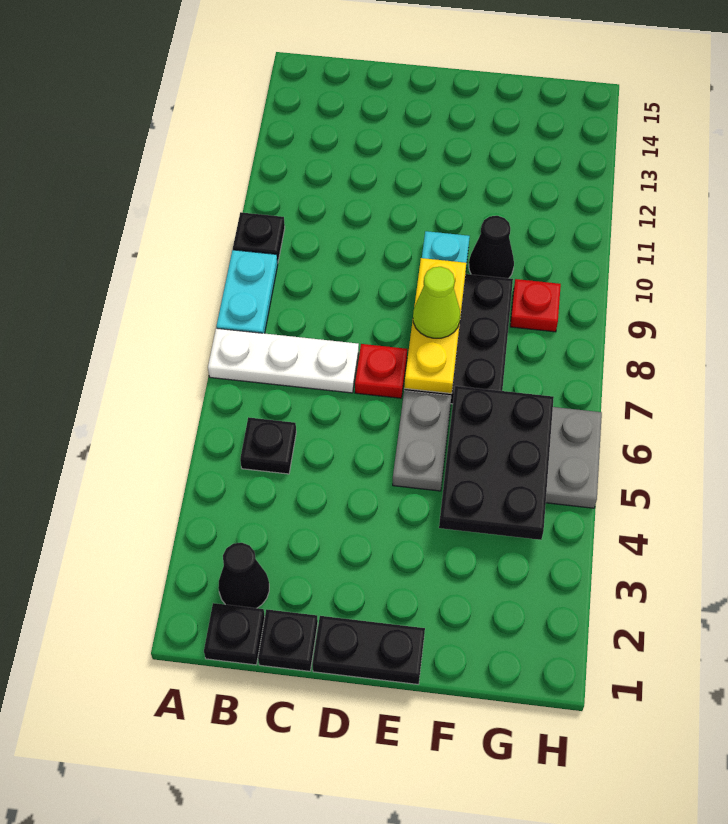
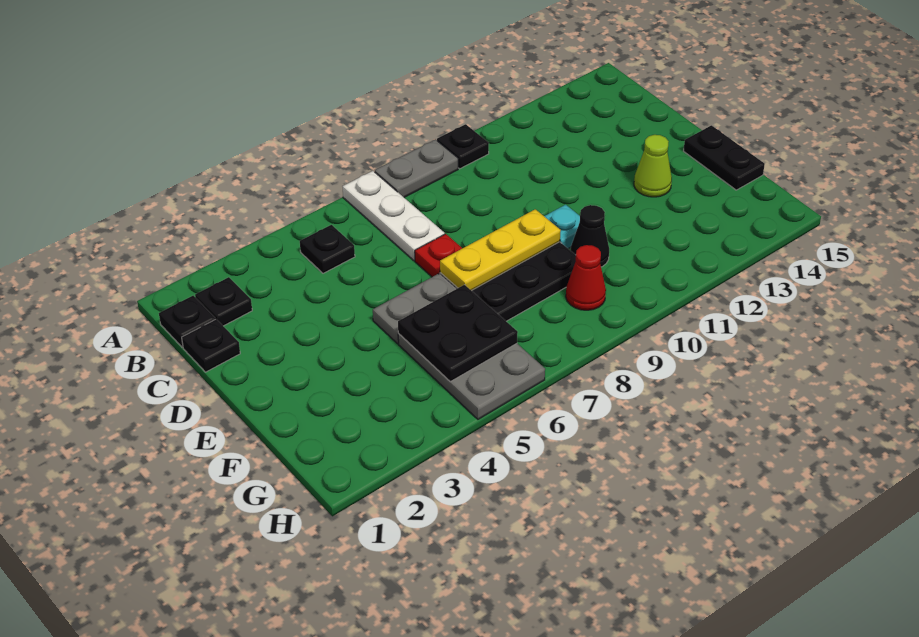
cyan plate A8:A9 level 1 -> grey plate A8:A9 level 1
black cone B2 level 1 -> black plate B2 level 1
black plate D1:E1 level 1 -> black plate E15:F15 level 1
lime cone E8 level 3 -> lime cone E13 level 1
black plate F4:G6 level 2 -> black plate F5:G6 level 2
red plate G9 level 1 -> red cone G9 level 1

